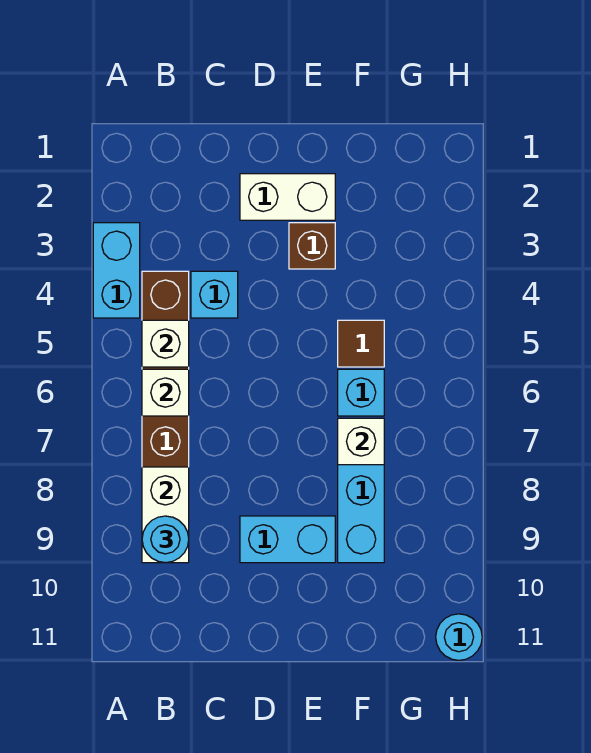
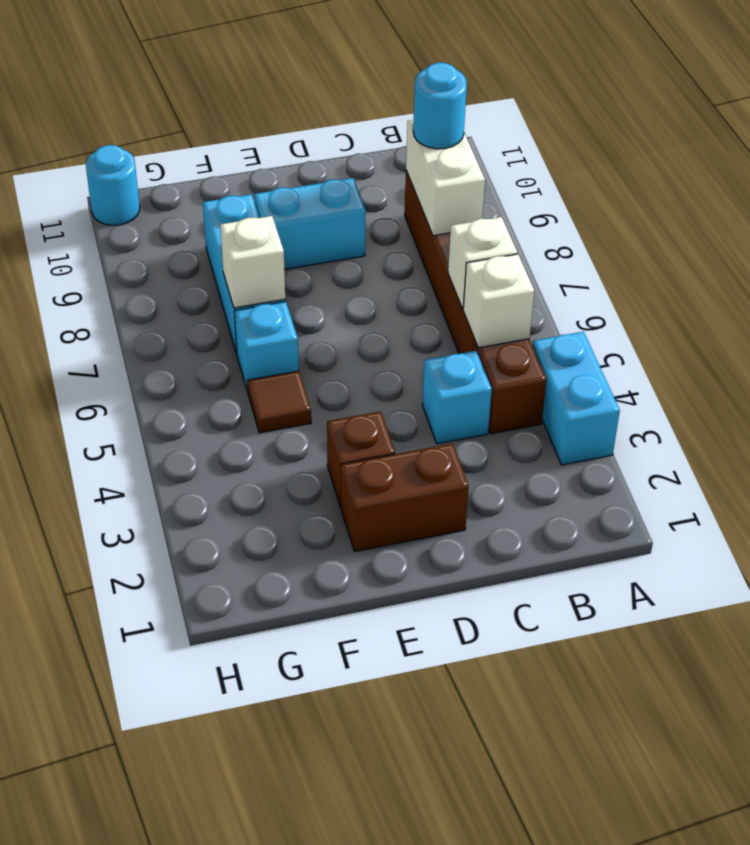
white brick D2:E2 level 1 -> brown brick D2:E2 level 1

